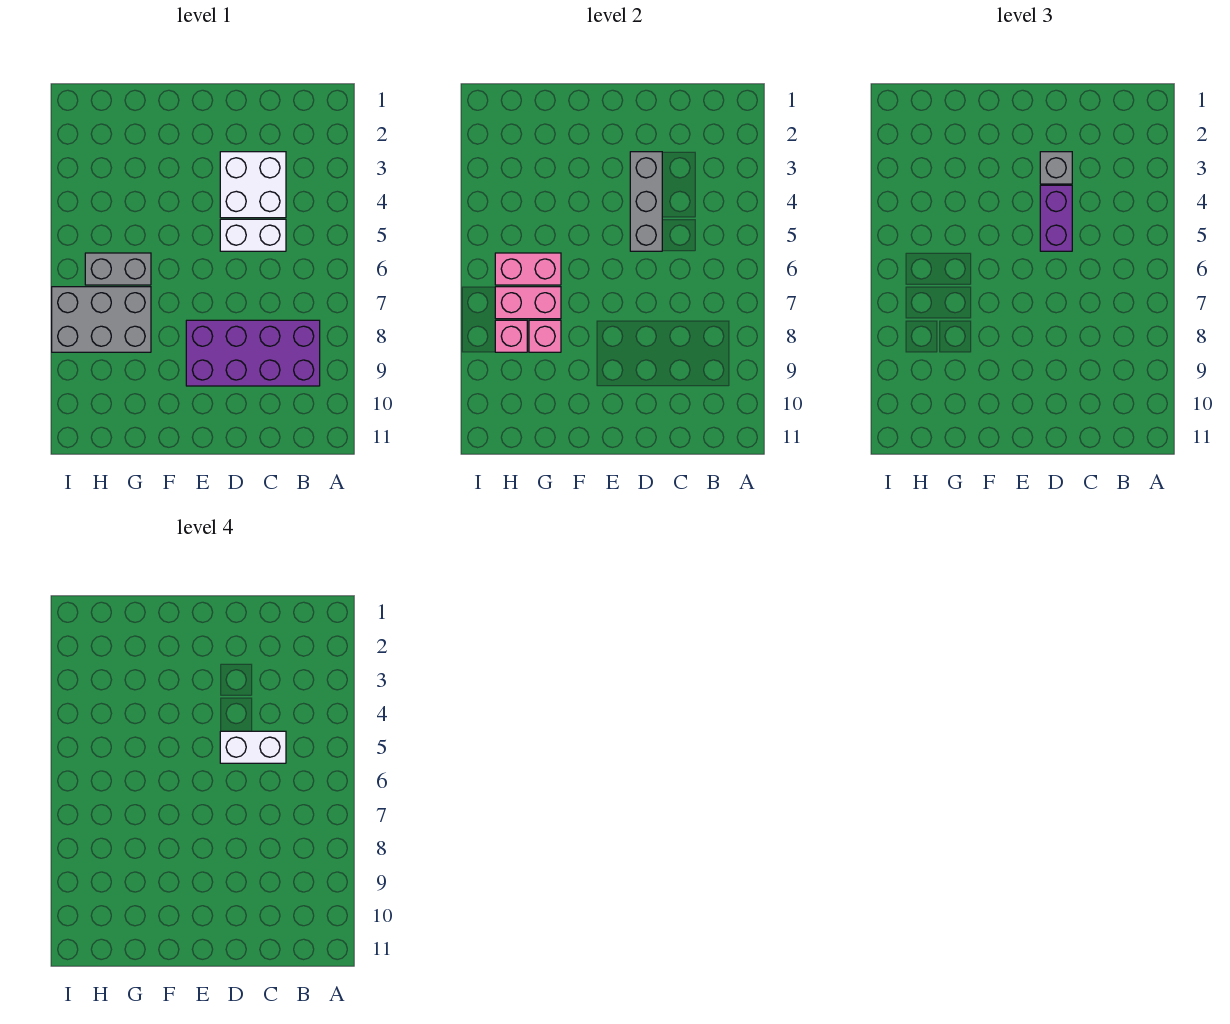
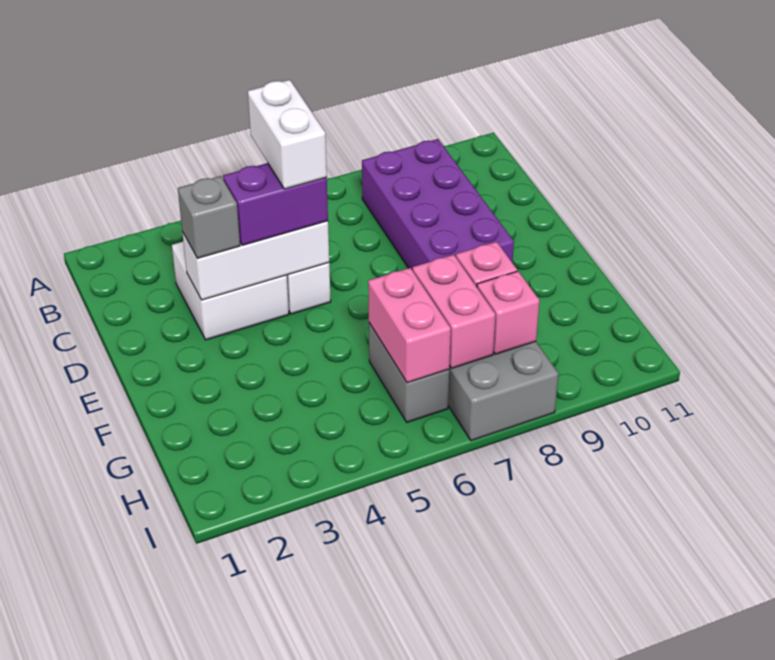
grey brick D3:D5 level 2 -> white brick D3:D5 level 2

